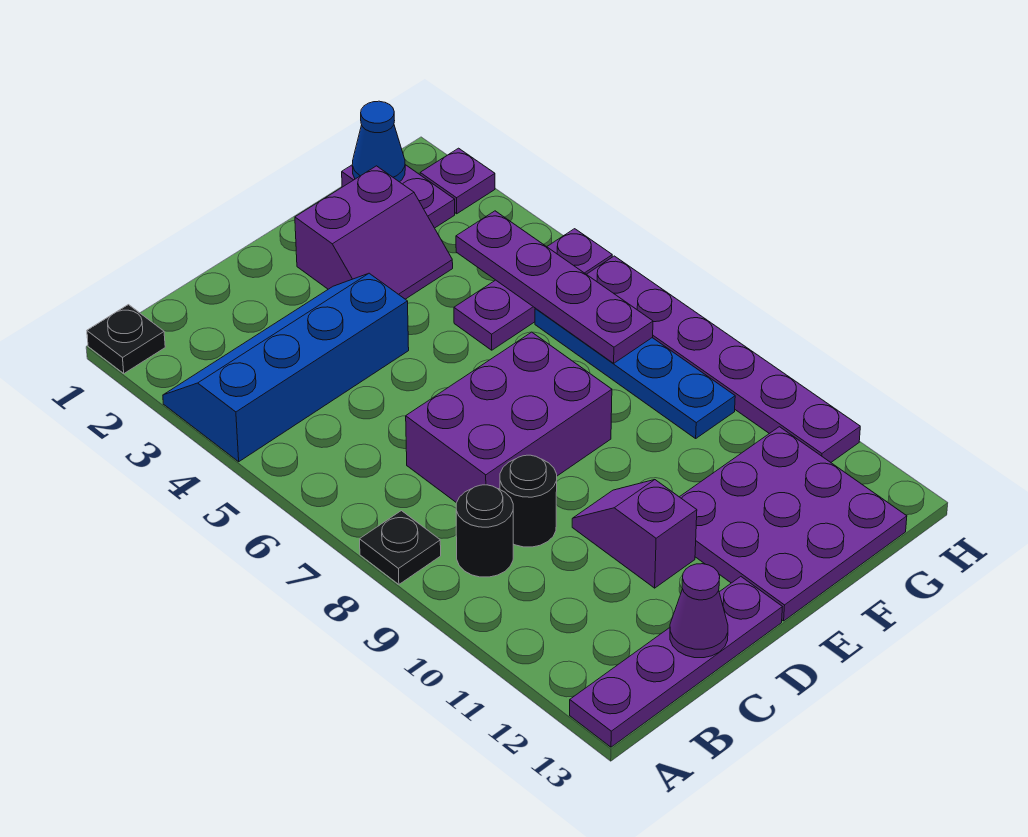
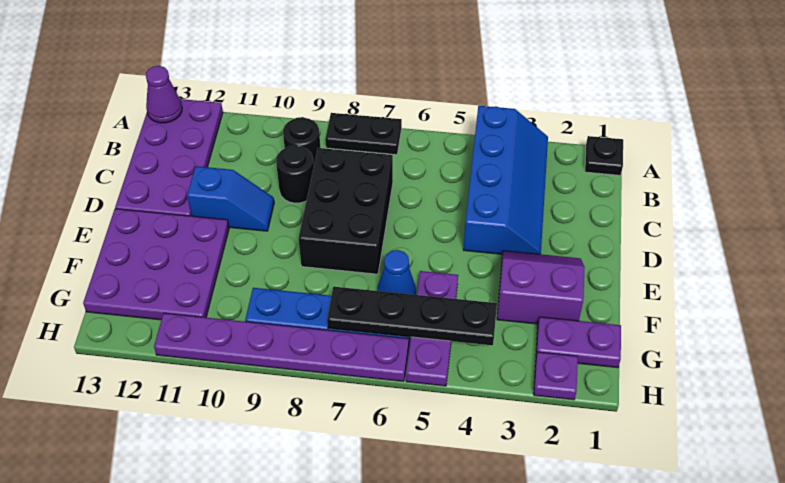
black plate A8 level 1 -> black plate A7:A8 level 1
purple plate A13:D13 level 1 -> purple plate A12:D13 level 1
purple brick C7:E8 level 1 -> black brick C7:E8 level 1
purple cone C13 level 2 -> purple cone A13 level 2
purple slope D10:D11 level 1 top 11 -> blue slope D10:D11 level 1 top 11
purple slope E2:F3 level 1 top 2 -> purple slope E2:F3 level 1 top F
blue cone G1 level 2 -> blue cone F6 level 1
purple plate G4:G7 level 2 -> black plate G4:G7 level 2

